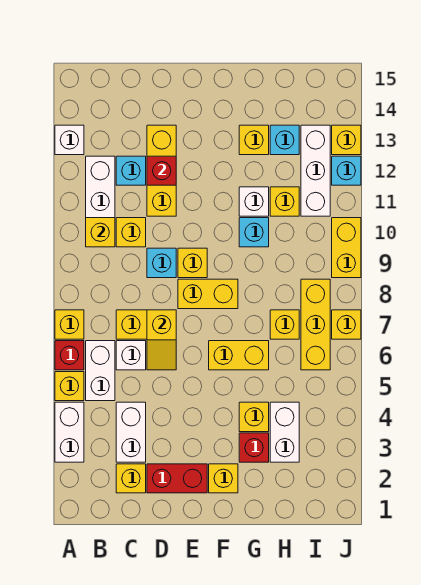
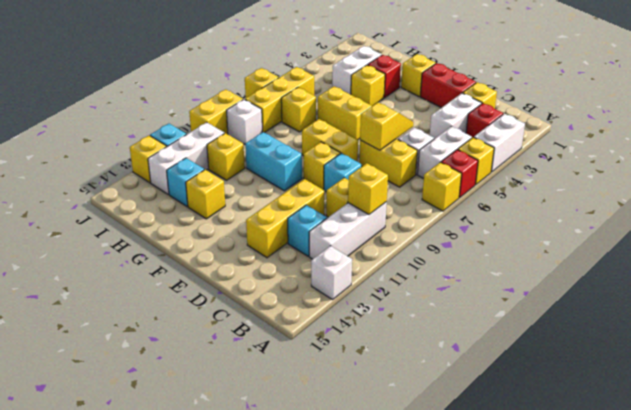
red brick D12 level 2 -> red brick B3 level 1
cyan brick G10 level 1 -> cyan brick F10:G10 level 1
white brick G11 level 1 -> white brick I9 level 1

